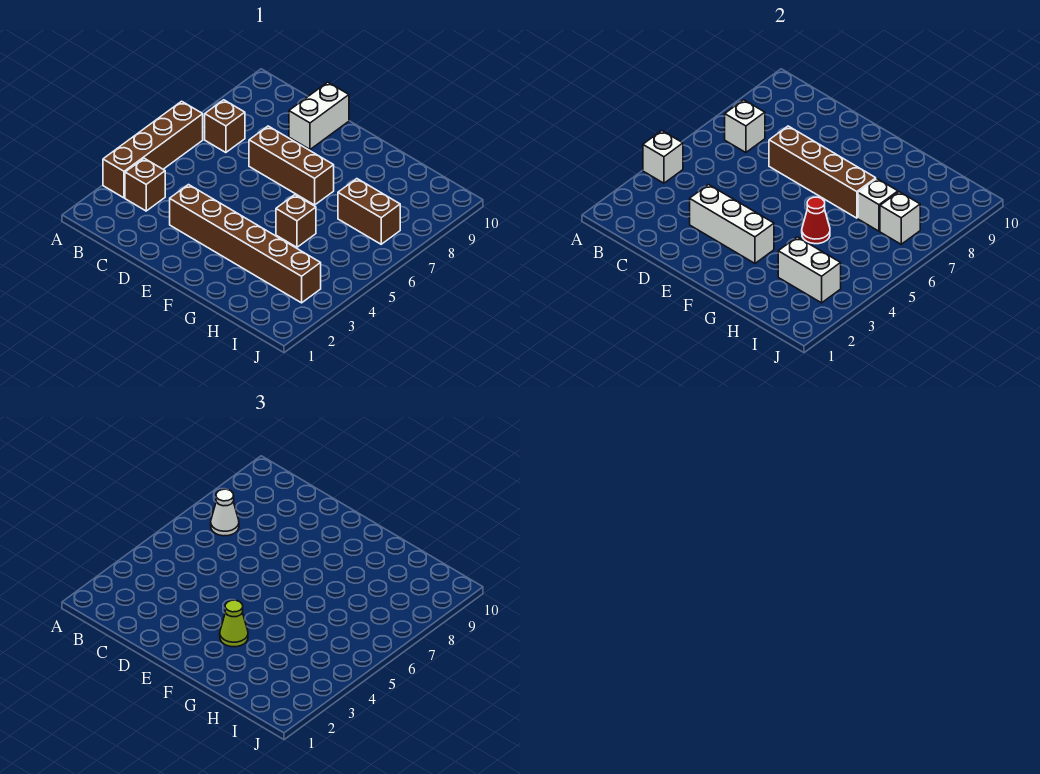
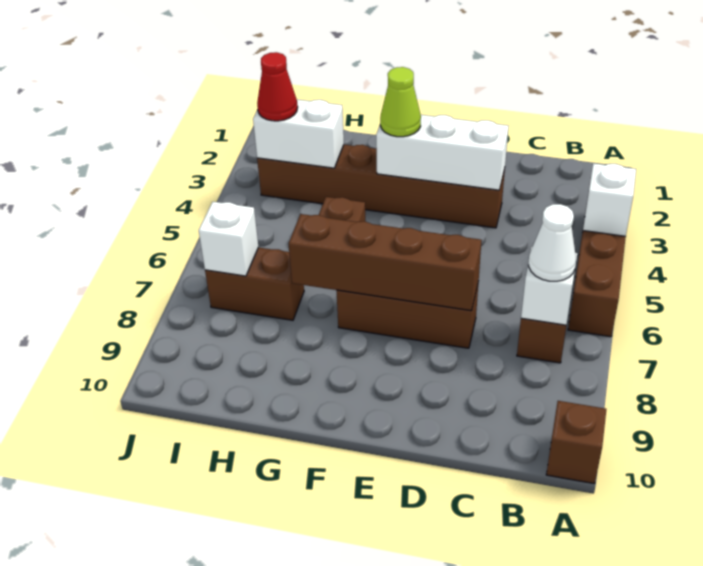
brown brick B3 level 1 -> brown brick A10 level 1
white brick D9:D10 level 1 -> none
red cone G5 level 2 -> red cone I3 level 3
white brick H7 level 2 -> none

